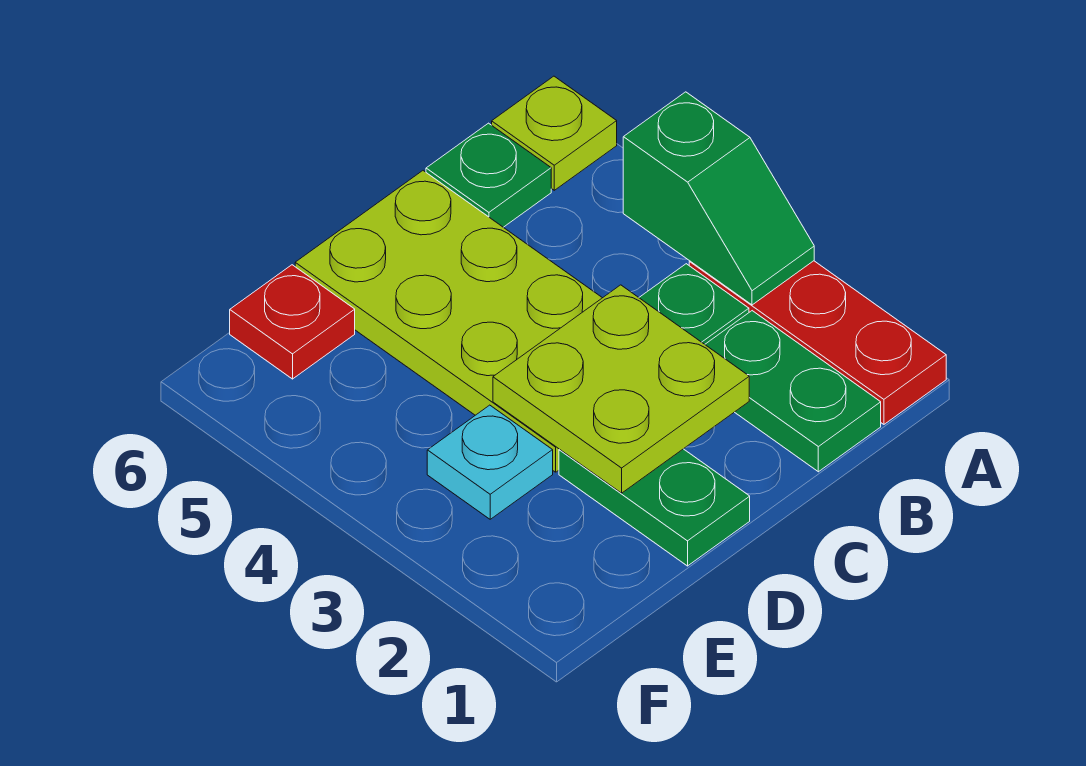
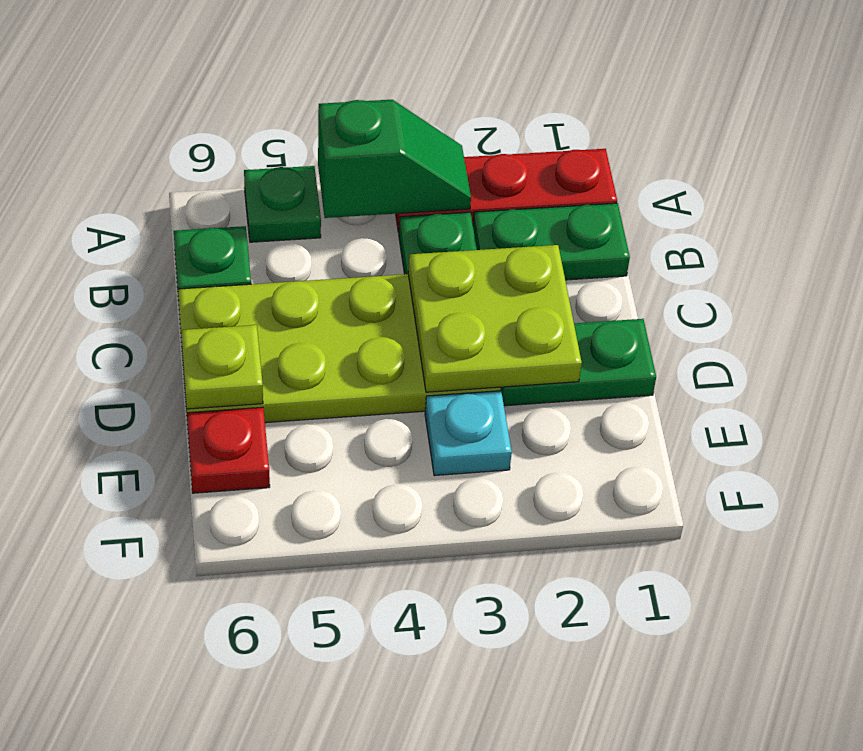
none -> green plate A5 level 1
lime plate A6 level 1 -> lime plate D6 level 2

